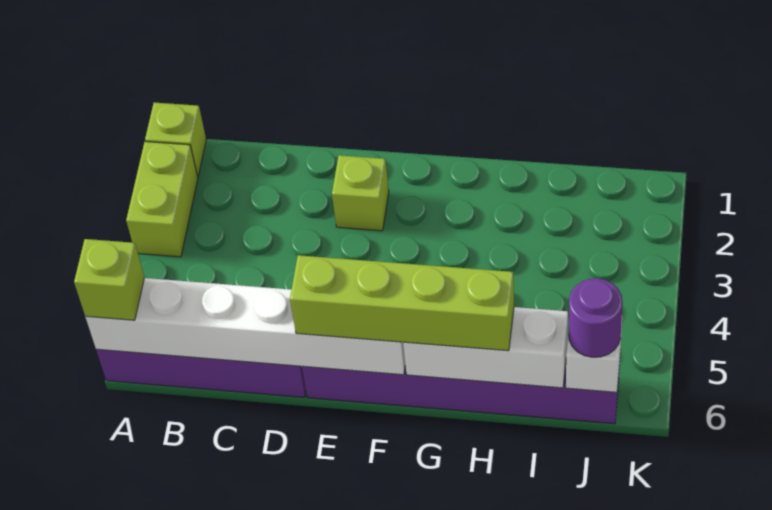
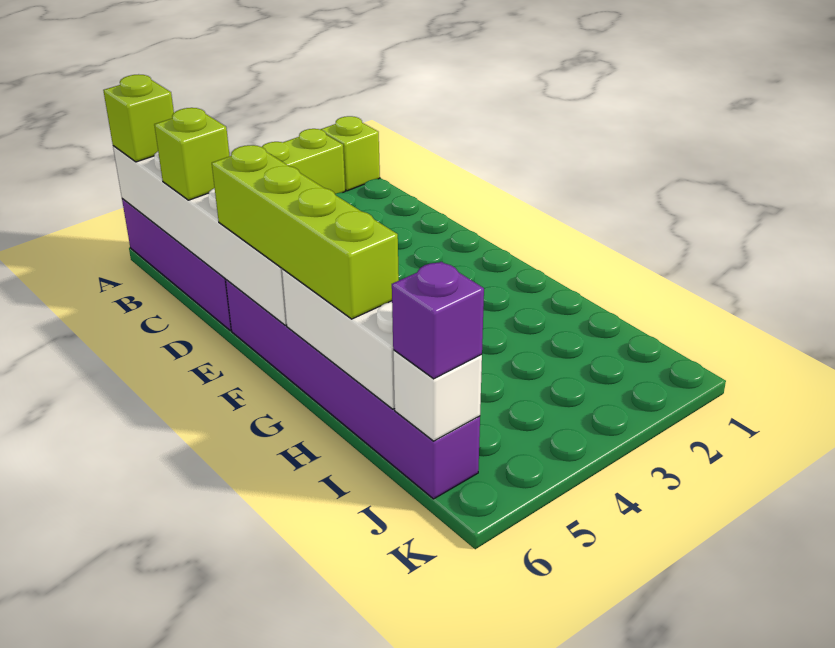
lime brick E2 level 1 -> lime brick C6 level 3
purple round brick J6 level 3 -> purple brick J6 level 3

